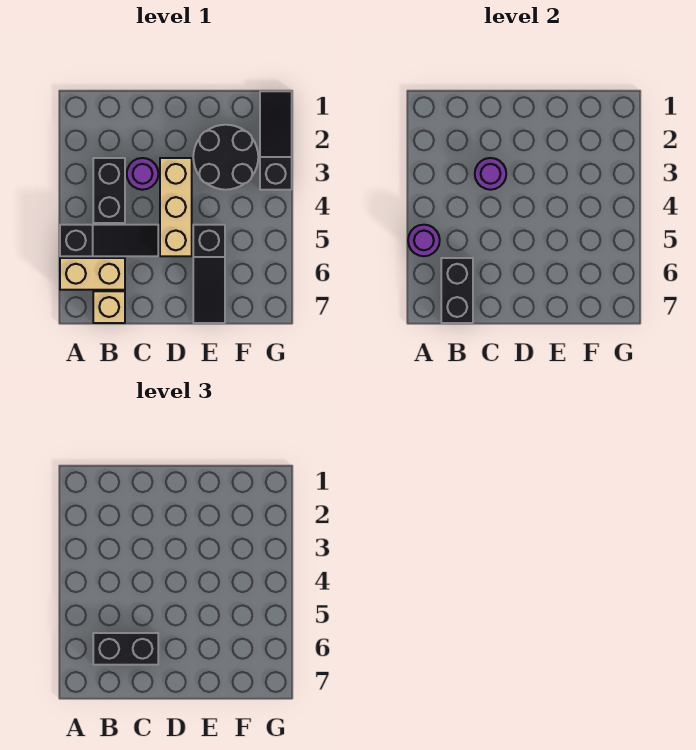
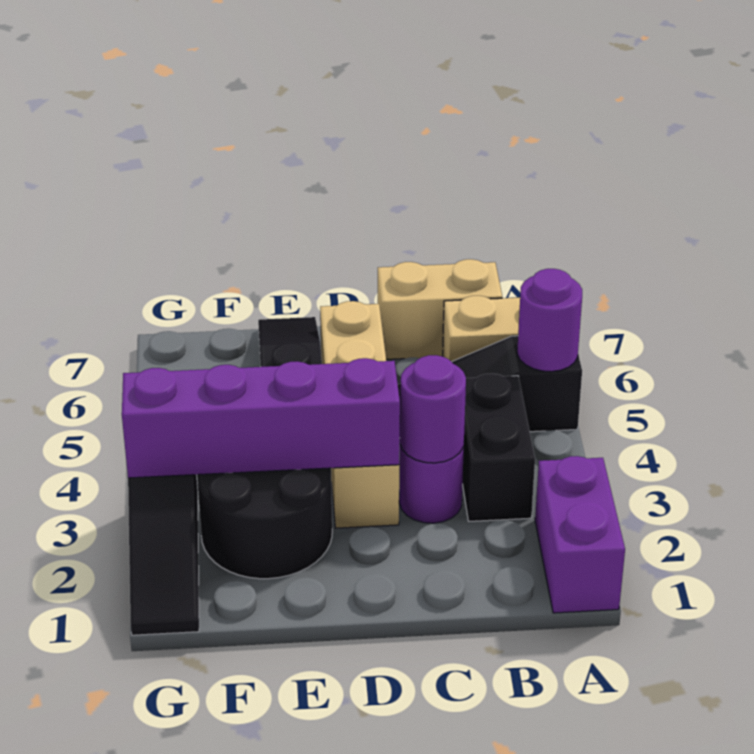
none -> purple brick A1:A2 level 1
black brick B6:B7 level 2 -> none
black brick B6:C6 level 3 -> none
tan brick B7 level 1 -> tan brick B7:C7 level 1
tan brick D3:D5 level 1 -> tan brick D3:D6 level 1
none -> purple brick D3:G3 level 2

